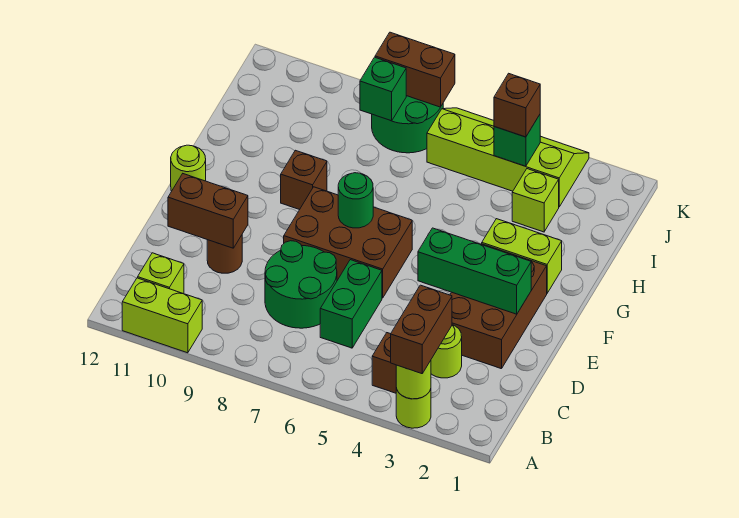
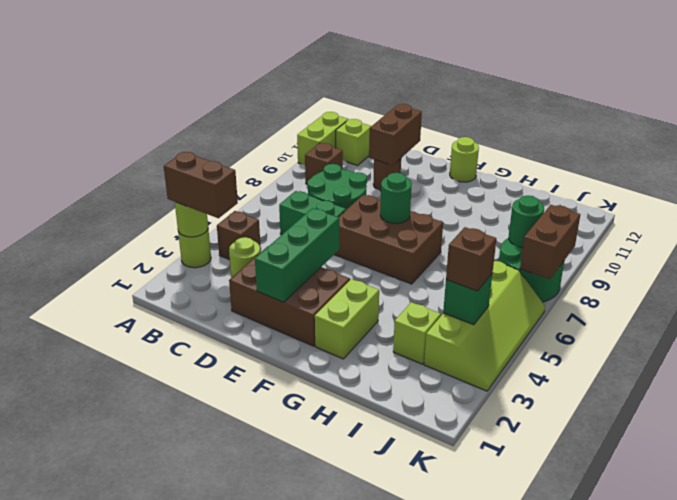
brown brick E6:F8 level 1 -> brown brick E6:G7 level 1
brown brick G9 level 1 -> brown brick B9 level 1
green brick J8 level 2 -> green round brick J8 level 2

